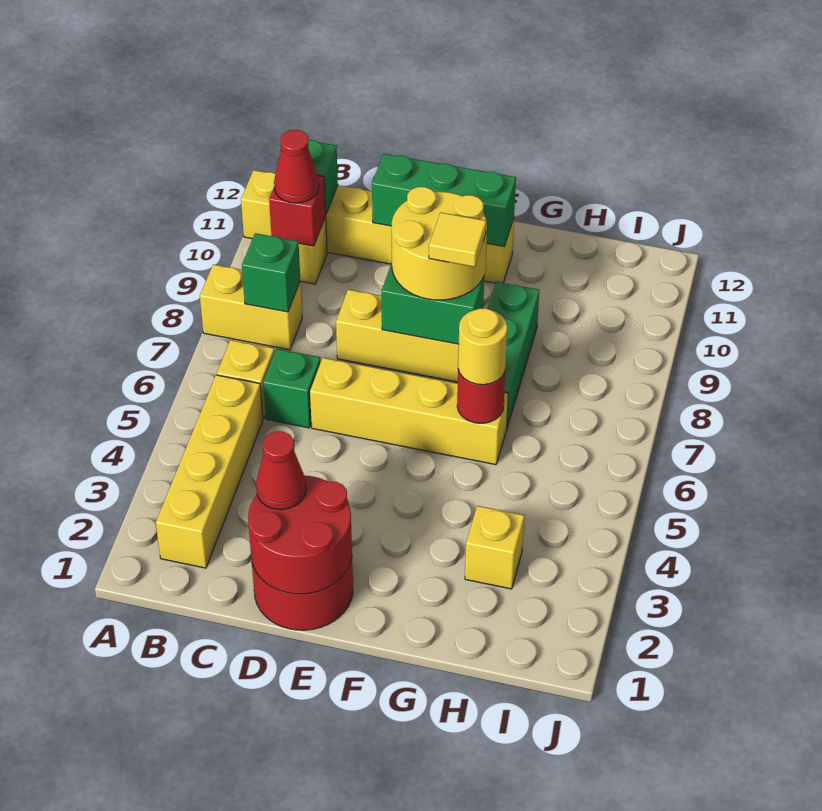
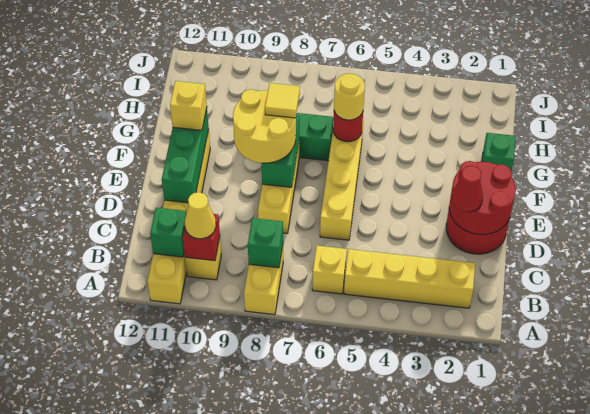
red cone B10 level 3 -> yellow cone B10 level 3
green brick C6 level 1 -> green brick G1 level 1
yellow brick H3 level 1 -> yellow brick F11 level 3

